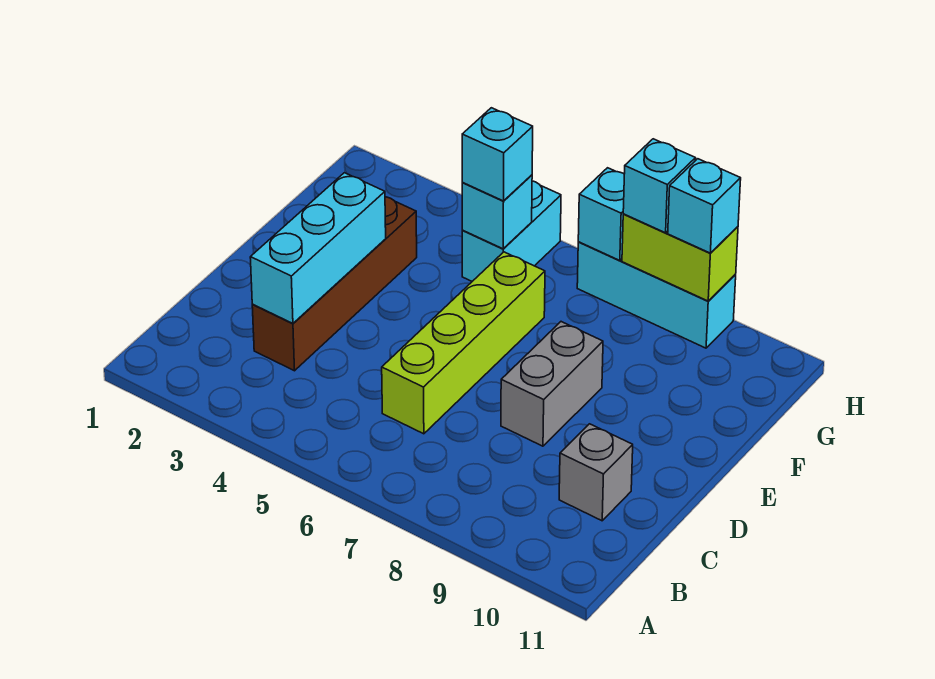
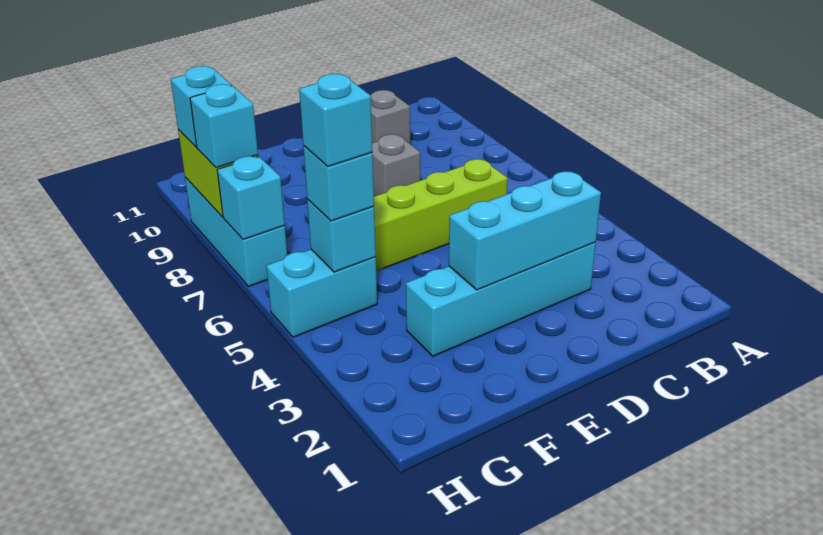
brown brick C3:F3 level 1 -> cyan brick C3:F3 level 1
grey brick D8:E8 level 1 -> grey brick D8 level 1
none -> cyan brick G5 level 4

